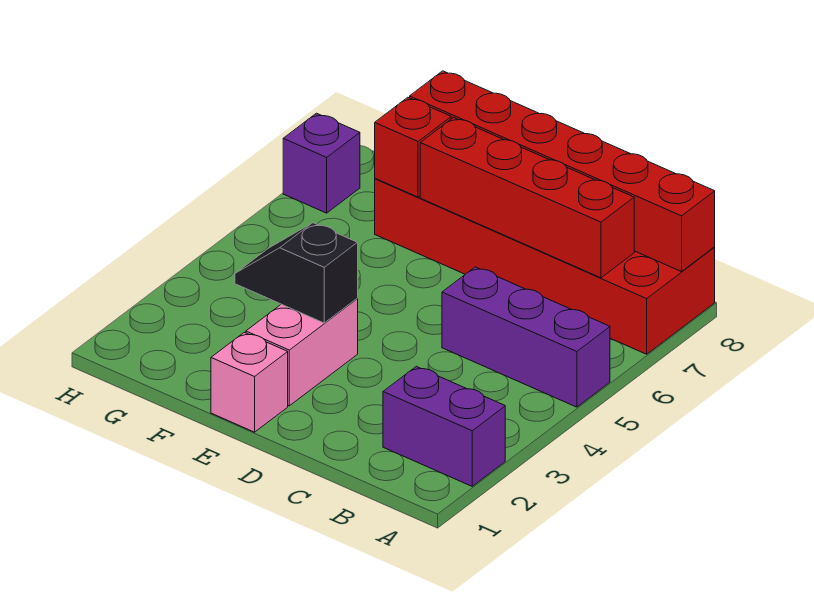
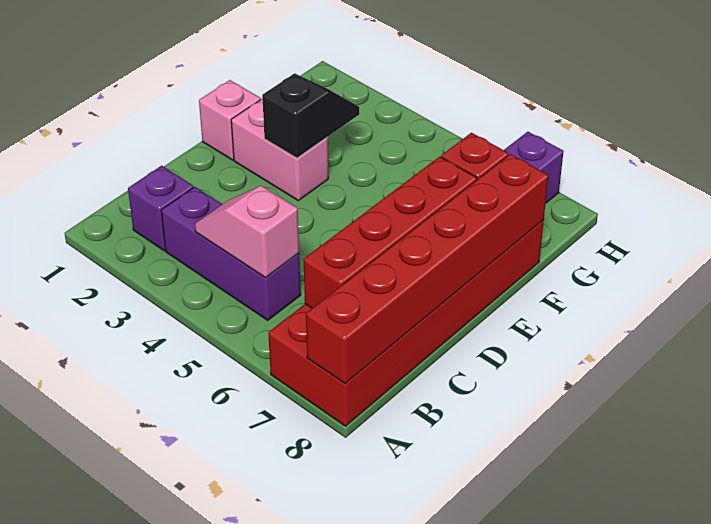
purple brick A2:B2 level 1 -> purple brick B2 level 1
purple brick A5:C5 level 1 -> purple brick B3:B5 level 1
none -> pink slope B4:B5 level 2 top 5

